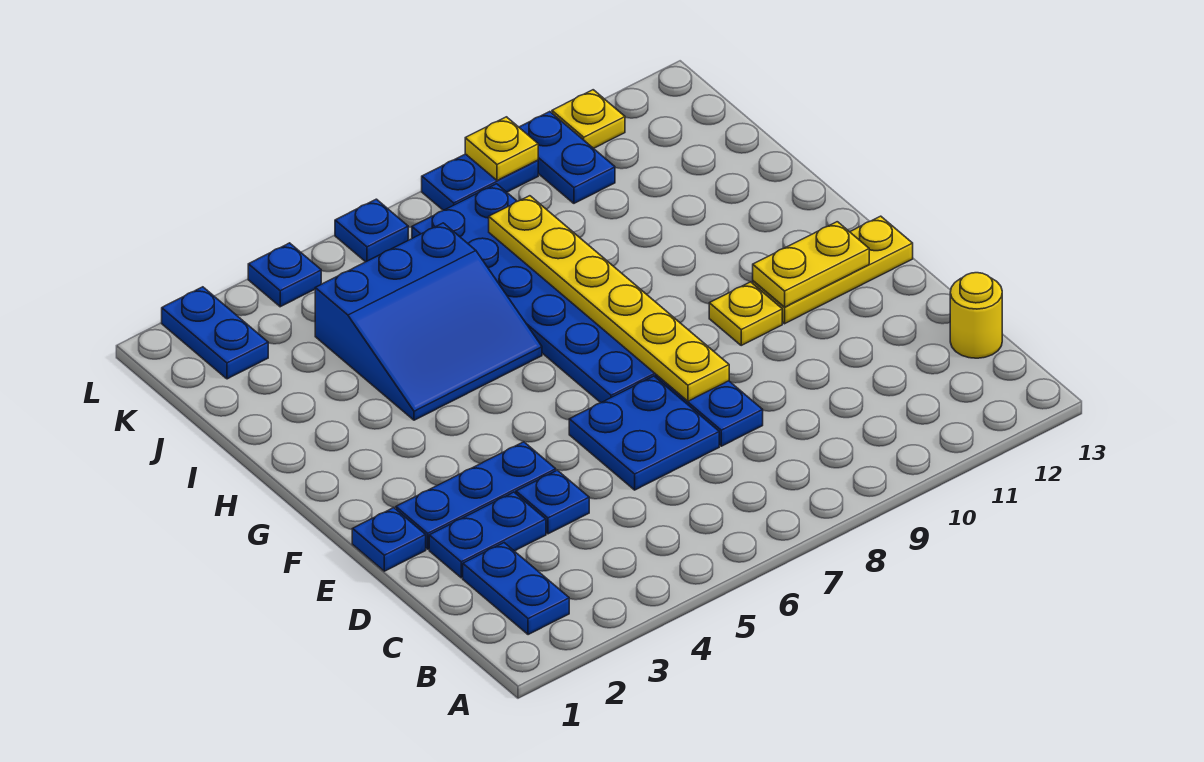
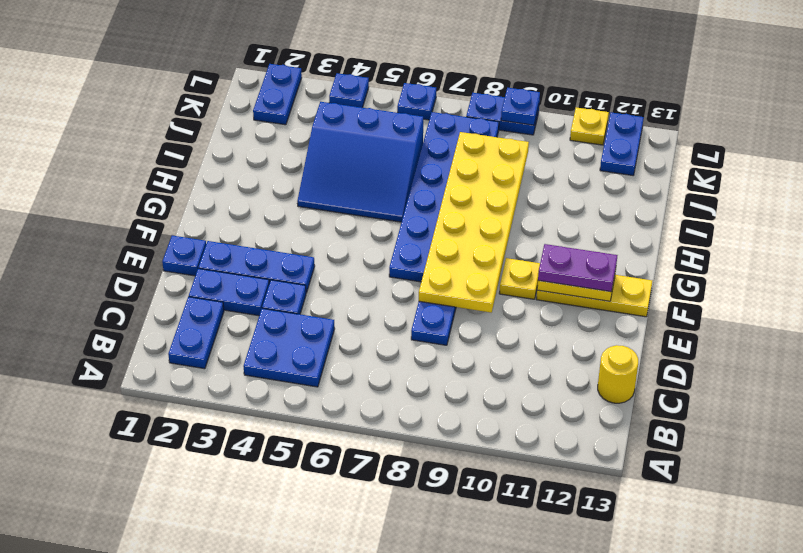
blue plate D6:E7 level 1 -> blue plate B4:C5 level 1
yellow plate E8:J8 level 2 -> yellow plate E8:J9 level 2
none -> purple plate F11:F12 level 3
blue plate K10:L10 level 1 -> blue plate K12:L12 level 1
yellow plate L9 level 2 -> blue plate L9 level 2

